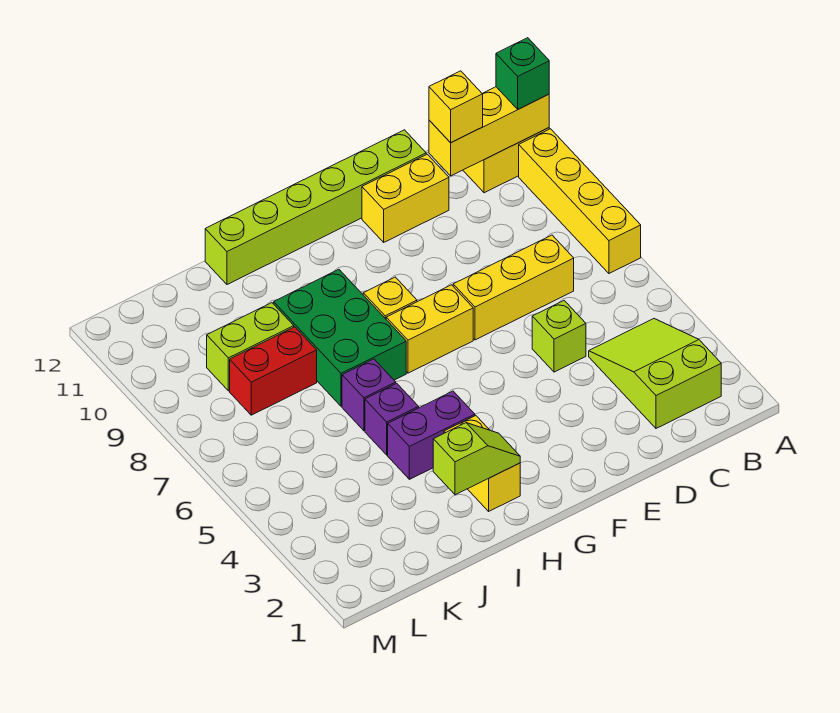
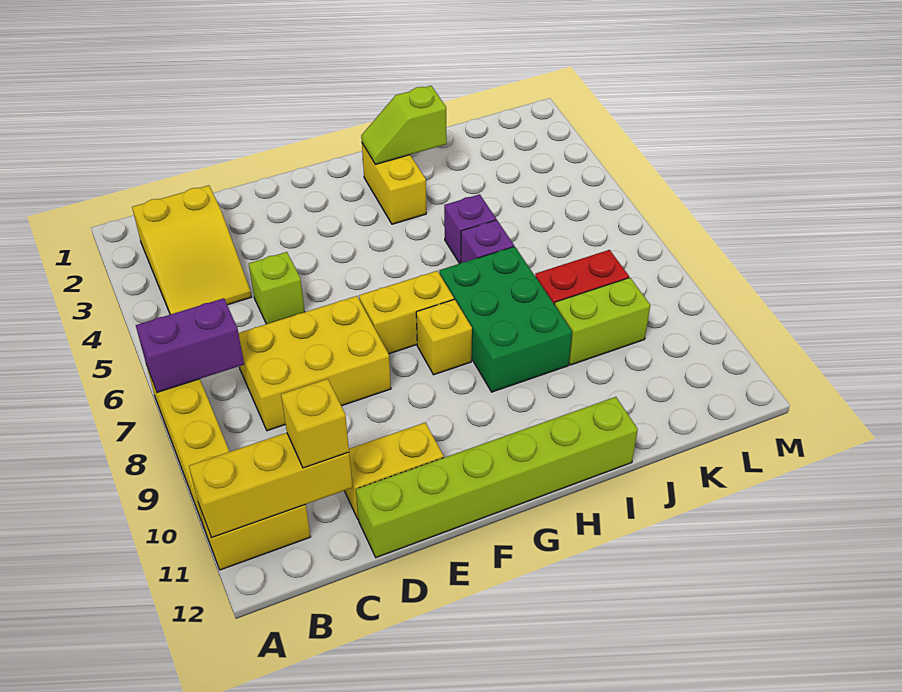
green brick A11 level 3 -> none
lime slope B2:C4 level 1 top 2 -> yellow slope B2:C4 level 1 top 2
yellow brick C7:E7 level 1 -> yellow brick C7:E8 level 1
purple brick H4:I4 level 1 -> purple brick A7:B7 level 2

